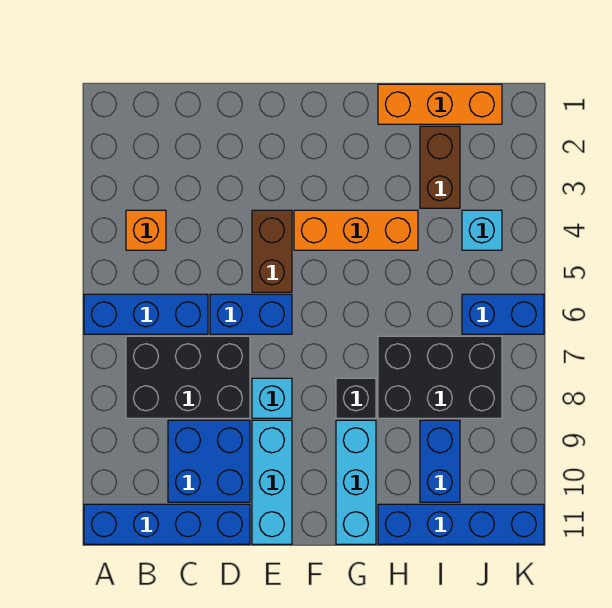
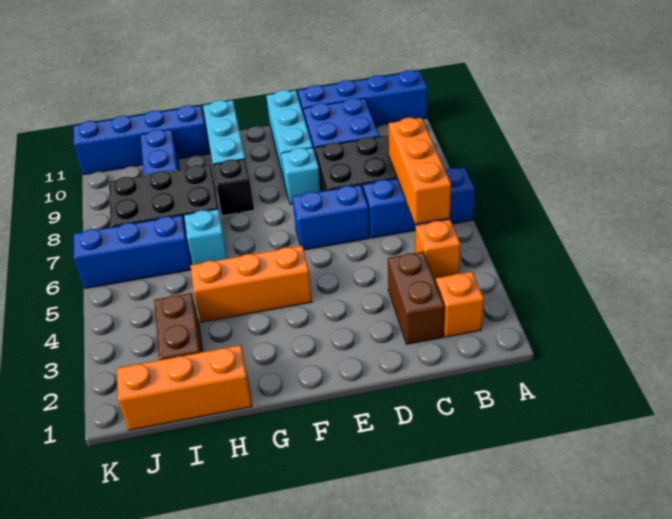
none -> orange brick B2 level 1
none -> orange brick B5:B7 level 2
brown brick E4:E5 level 1 -> brown brick C2:C3 level 1
cyan brick J4 level 1 -> cyan brick H6 level 1
blue brick J6:K6 level 1 -> blue brick I6:K6 level 1

